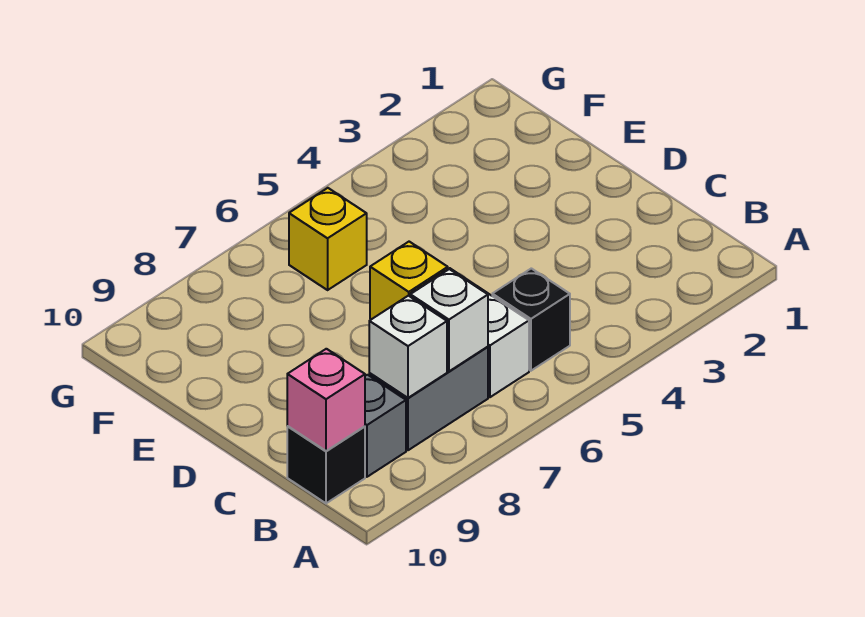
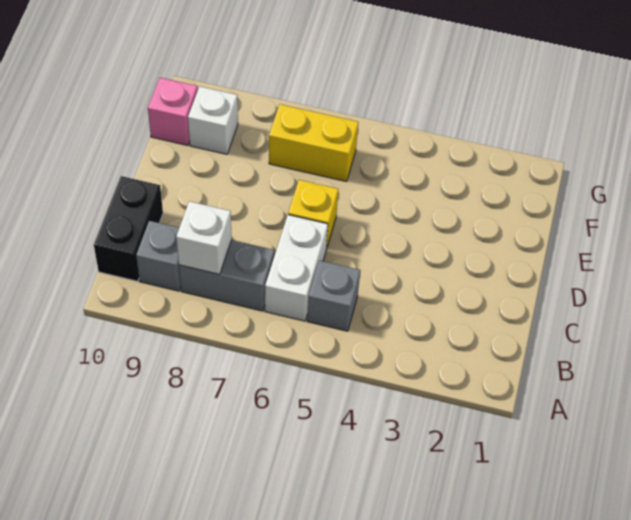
black brick B5 level 1 -> grey brick B5 level 1
white brick B7 level 2 -> white brick F9 level 1
black brick B10 level 1 -> black brick B10:C10 level 1
pink brick B10 level 2 -> pink brick F10 level 1
yellow brick F6 level 1 -> yellow brick F6:F7 level 1

